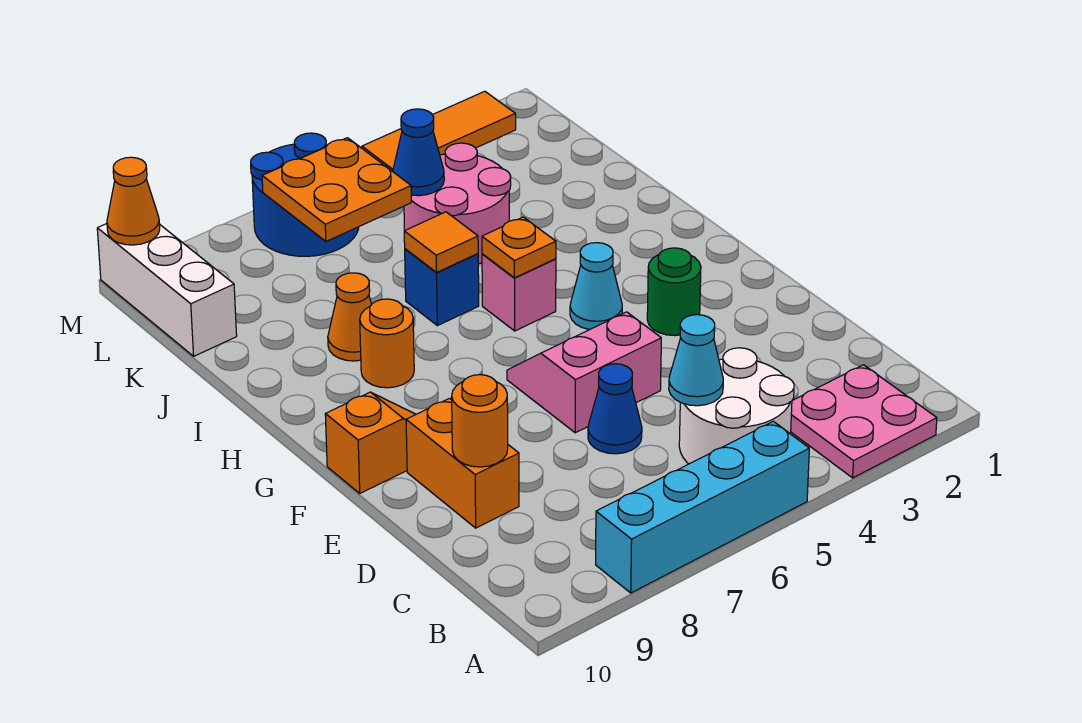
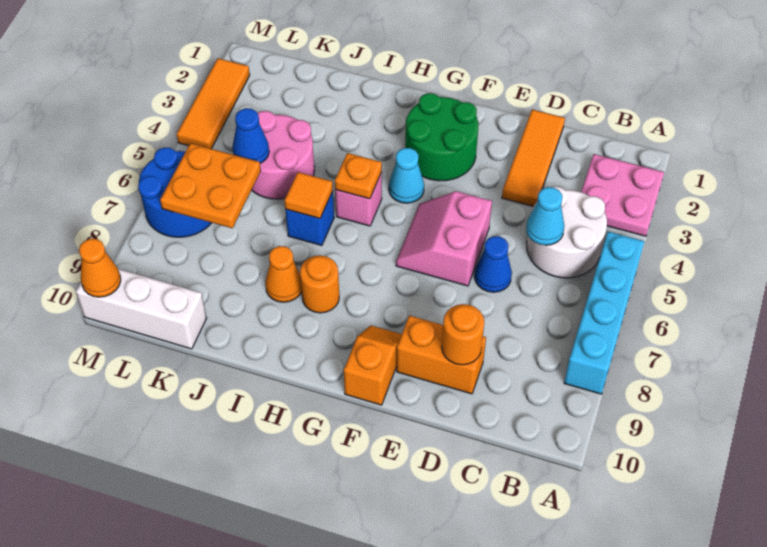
none -> orange tile D1:D3 level 1
green round brick F3 level 1 -> green round brick F2:G3 level 1

